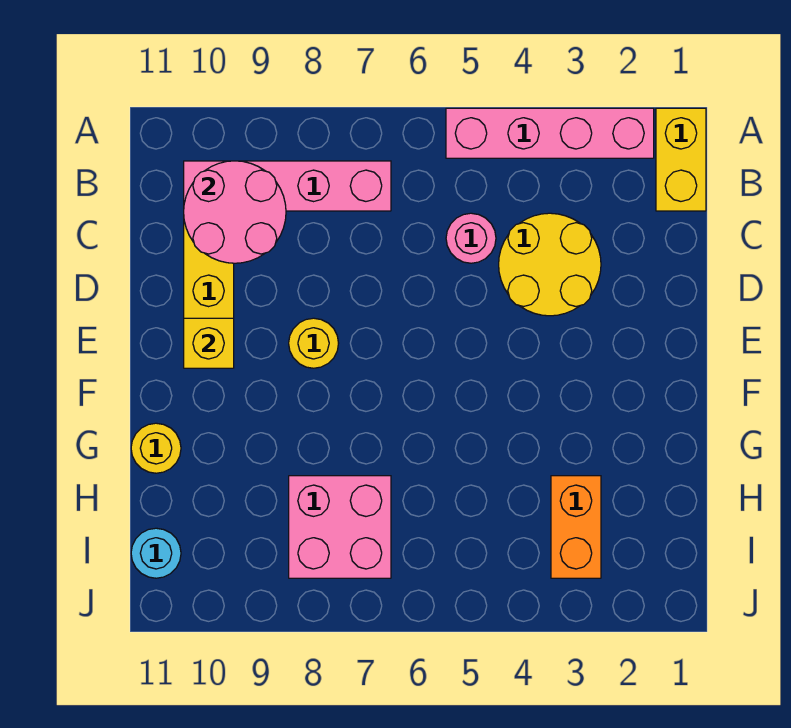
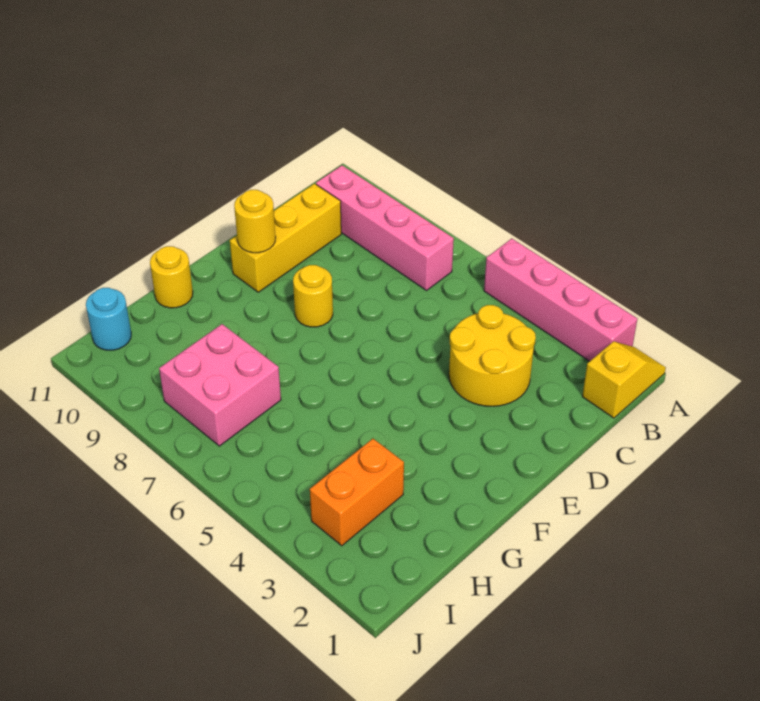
yellow brick A1:B1 level 1 -> yellow slope A1:B1 level 1 top B
pink round brick B9:C10 level 2 -> none
pink round brick C5 level 1 -> none
yellow brick E10 level 2 -> yellow round brick E10 level 2

